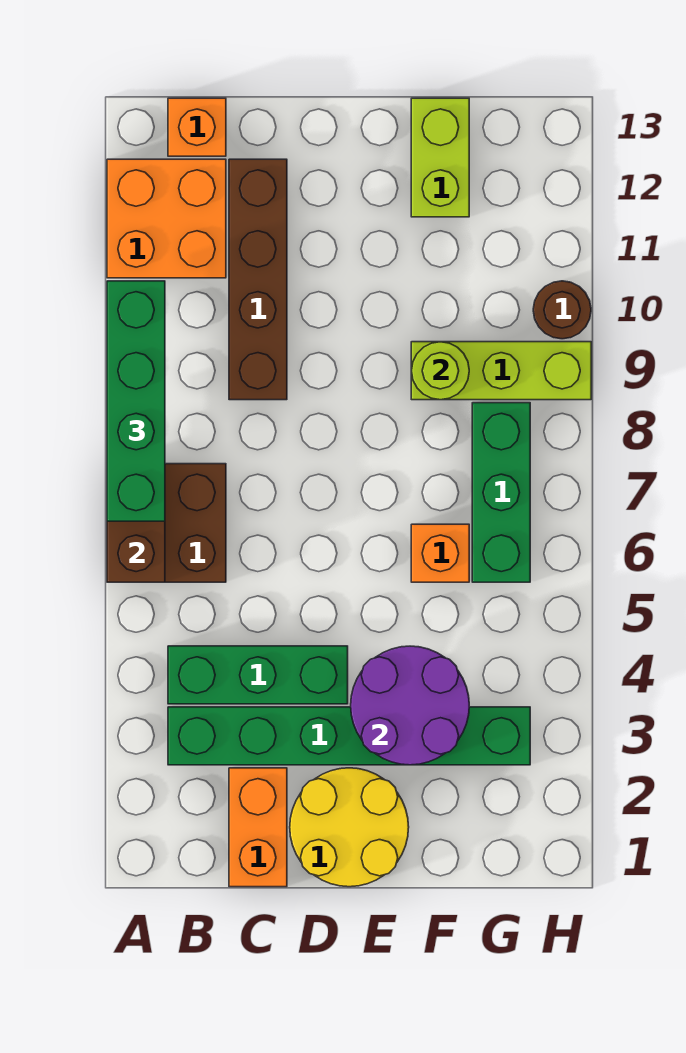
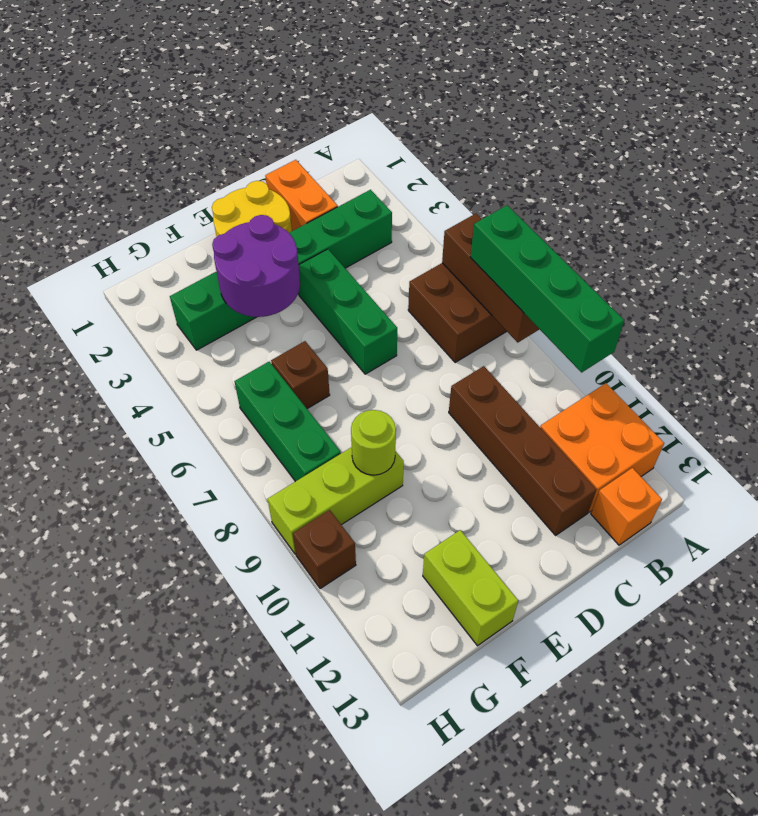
green brick B4:D4 level 1 -> green brick D4:D6 level 1
orange brick F6 level 1 -> brown brick F6 level 1
brown round brick H10 level 1 -> brown brick H10 level 1

